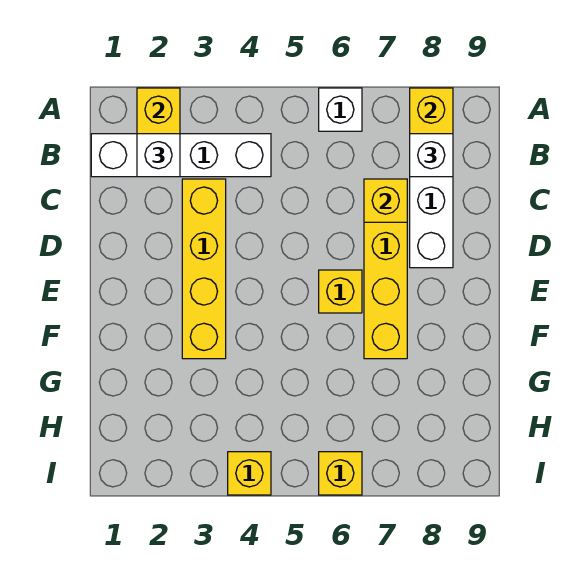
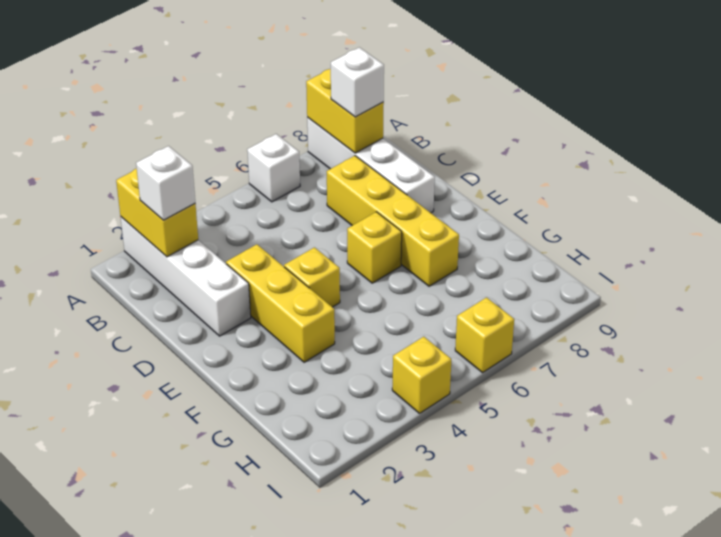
white brick B1:B4 level 1 -> white brick A2:D2 level 1
yellow brick C3:F3 level 1 -> yellow brick D3:F3 level 1
yellow brick C7 level 2 -> yellow brick E4 level 1

